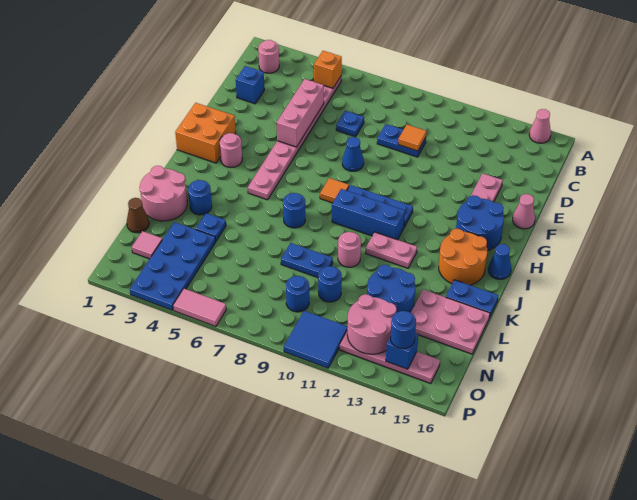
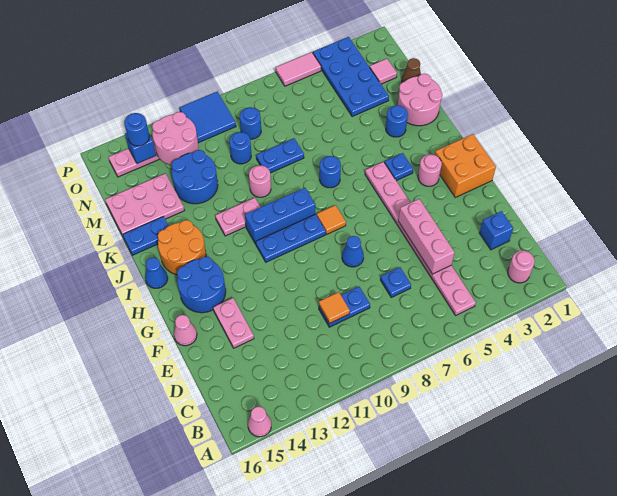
orange brick B5 level 2 -> none
blue plate L4 level 1 -> blue plate I4 level 1

